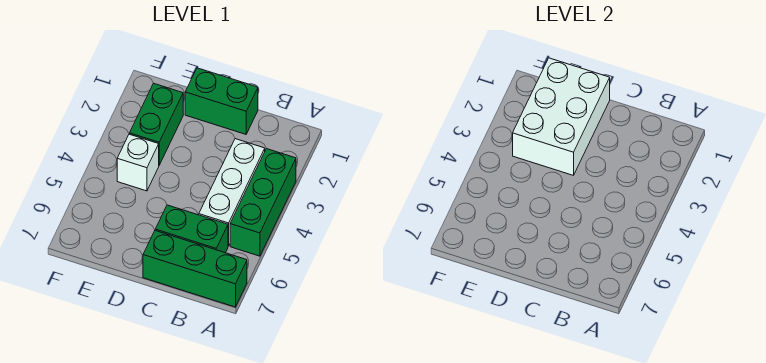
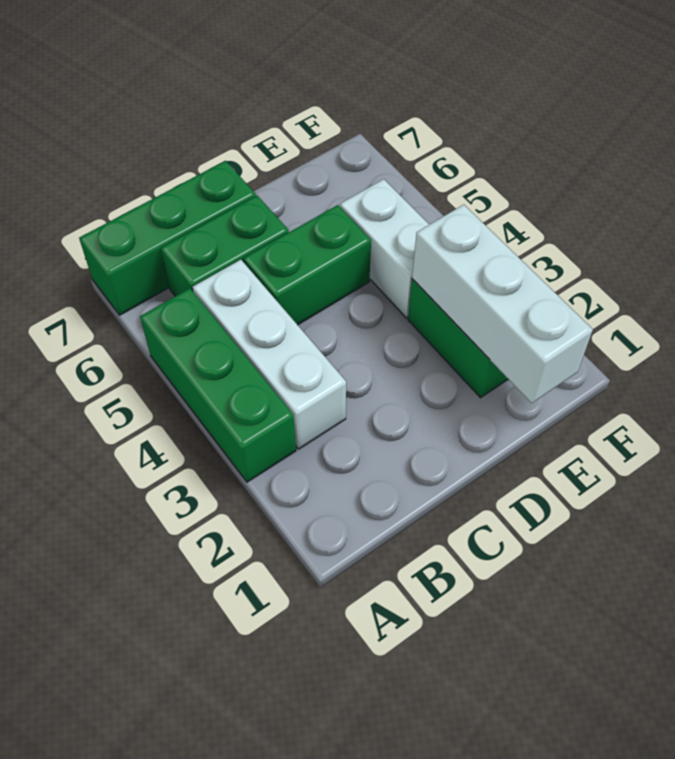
green brick C1:D1 level 1 -> green brick C5:D5 level 1
white brick D1:E3 level 2 -> white brick E1:E3 level 2
white brick E4 level 1 -> white brick E4:E5 level 1

